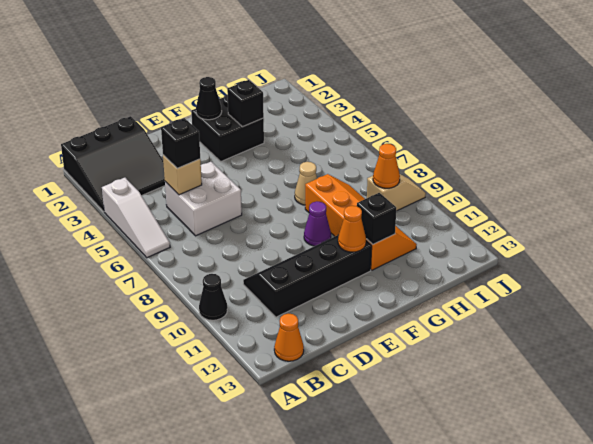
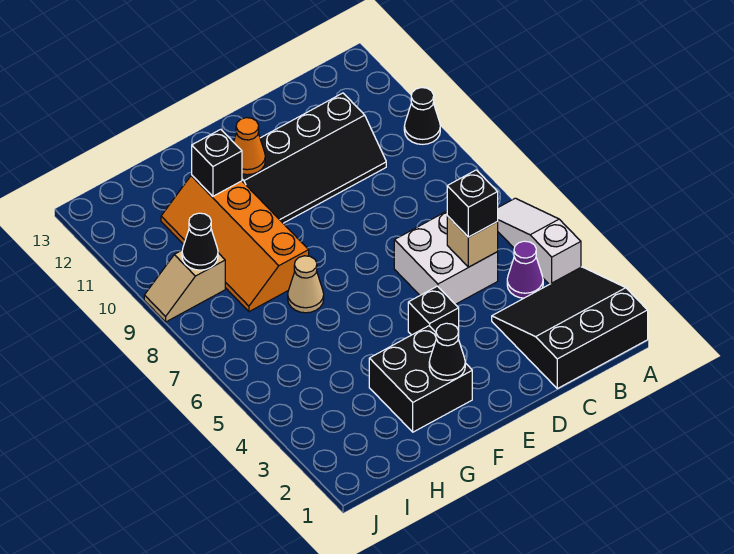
orange cone B13 level 1 -> none
purple cone F9 level 1 -> purple cone B4 level 1
black brick G3 level 2 -> black brick E4 level 1
orange cone I9 level 2 -> black cone I9 level 2

